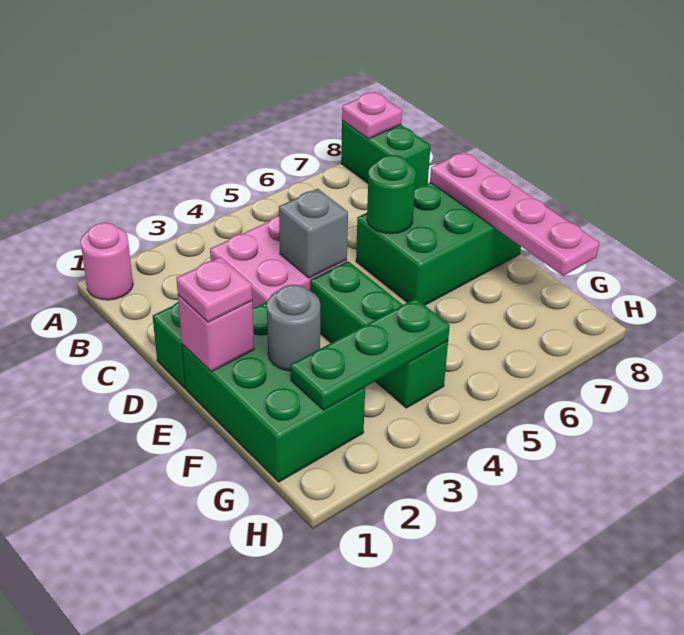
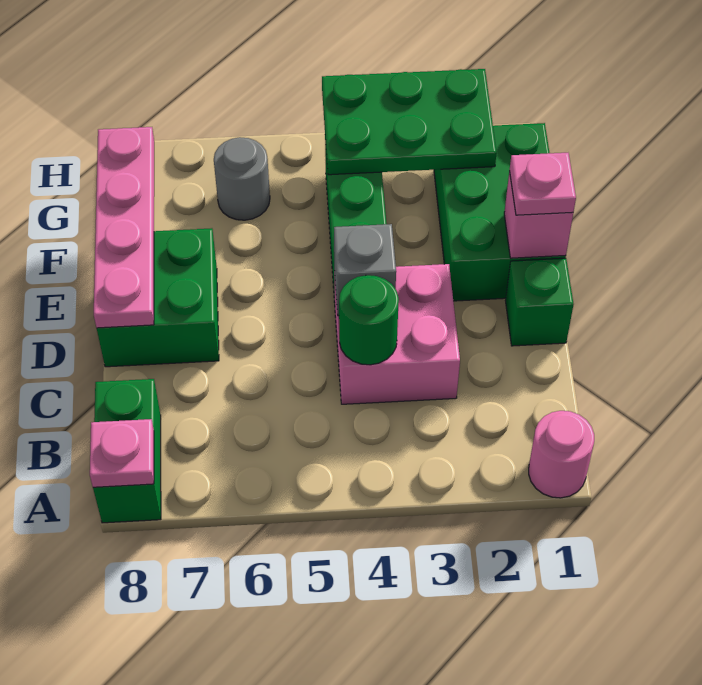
green brick D6:E8 level 1 -> green brick D7:E8 level 1
green round brick D6 level 2 -> green round brick C4 level 2
grey round brick F2 level 2 -> grey round brick G6 level 1
green plate G2:G4 level 2 -> green plate G2:H4 level 2

